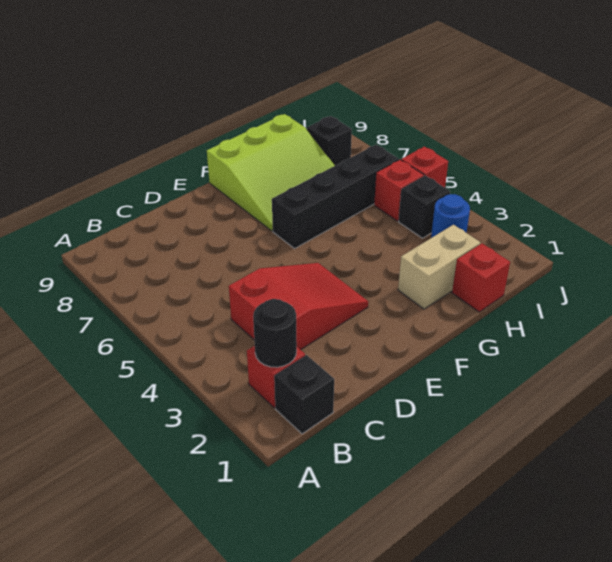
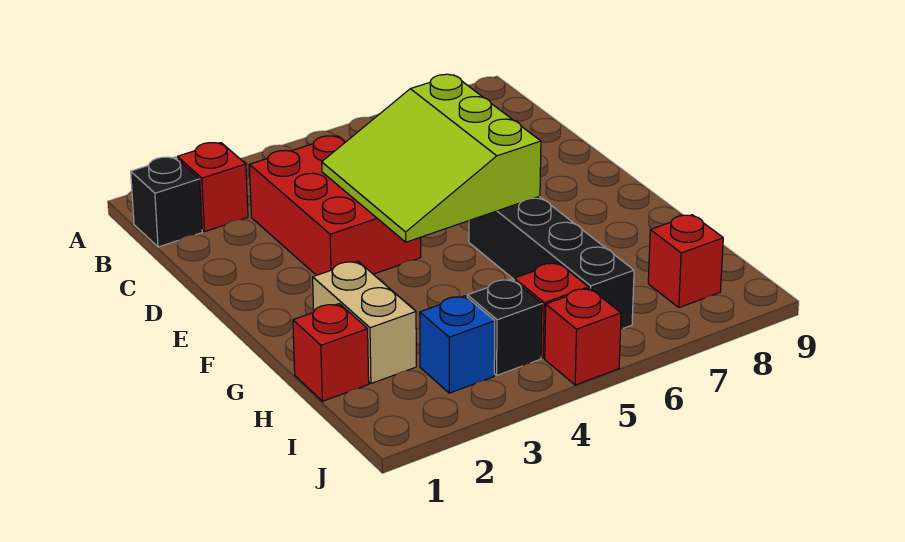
black round brick B2 level 2 -> none
red slope C3:E4 level 1 top C -> red brick C3:E4 level 1
lime slope F7:H9 level 1 top 9 -> lime slope D4:F6 level 2 top 6
blue round brick I3 level 1 -> blue brick I3 level 1
black brick I8 level 1 -> red brick I8 level 1

